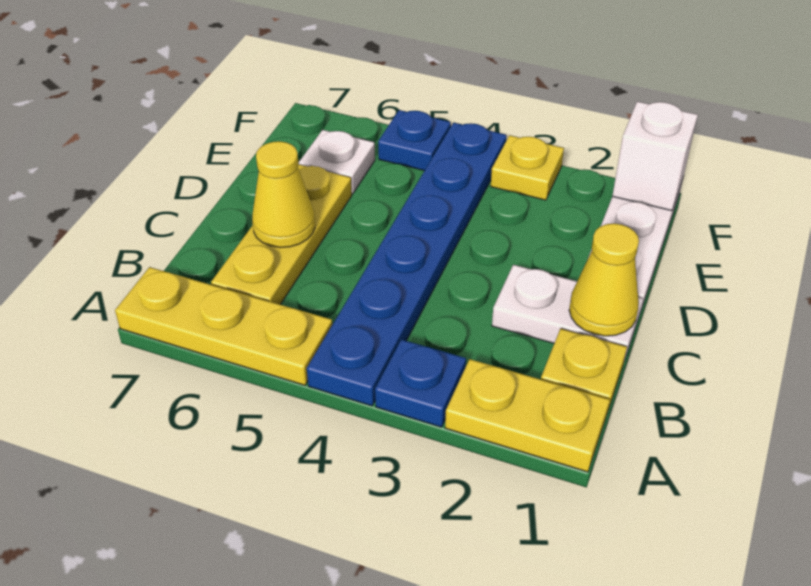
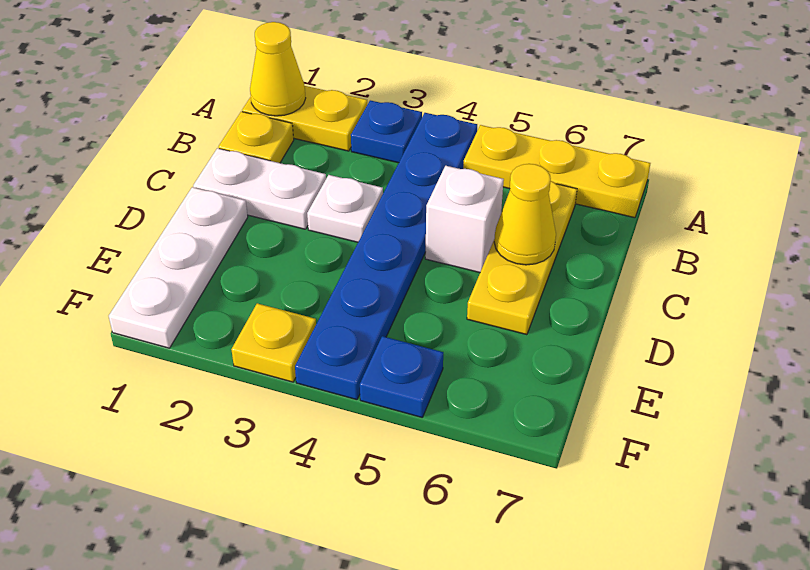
yellow cone C1 level 2 -> yellow cone A1 level 2
white plate E6 level 1 -> white plate C3 level 1
white brick F1 level 2 -> white brick C5 level 1

